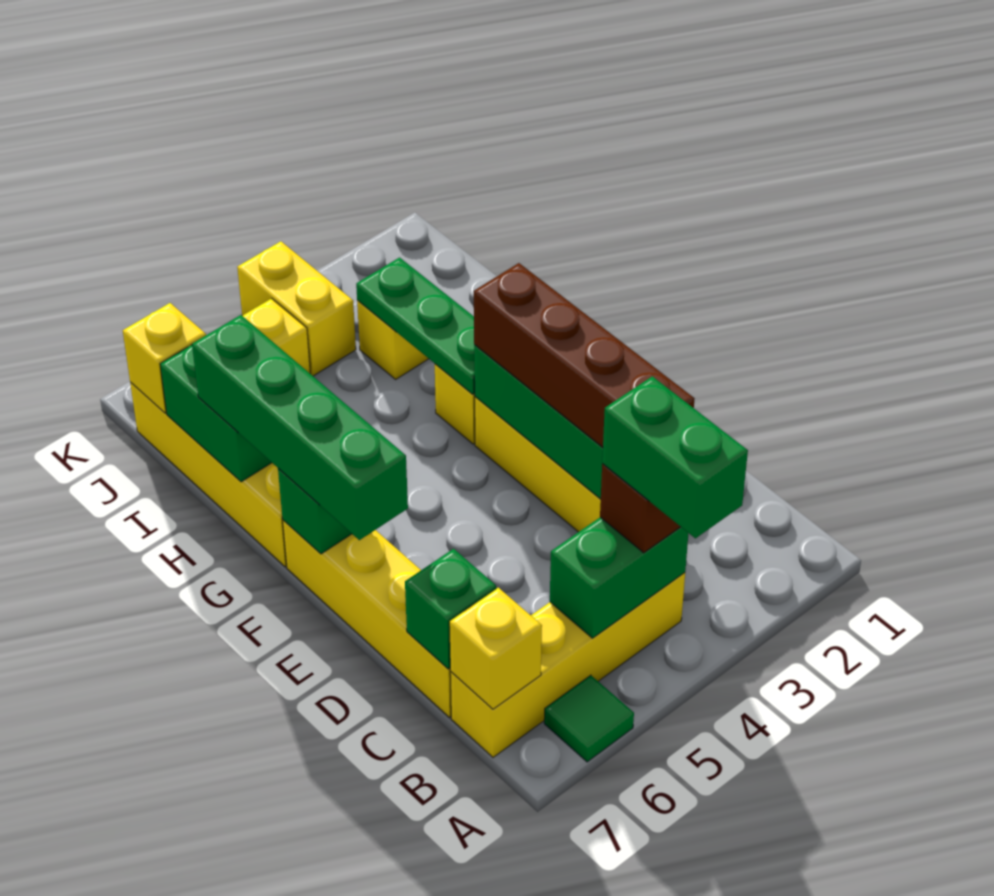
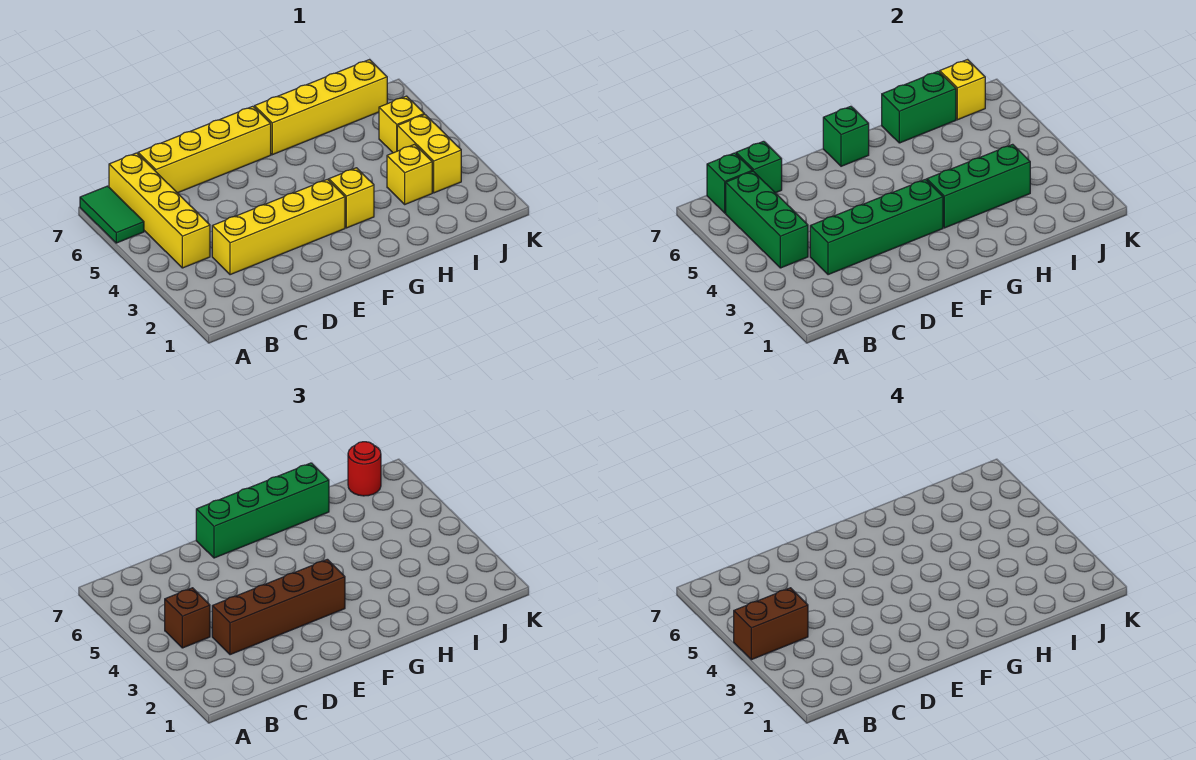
green brick A4:B4 level 4 -> brown brick A4:B4 level 4
green tile A6 level 1 -> green tile A6:A7 level 1
green brick B4:B5 level 2 -> green brick B4:B6 level 2
yellow brick B7 level 2 -> green brick B7 level 2
green plate G3:I3 level 2 -> green brick G3:I3 level 2
yellow brick J4:K4 level 1 -> yellow brick J3:J4 level 1
none -> red round brick J7 level 3

